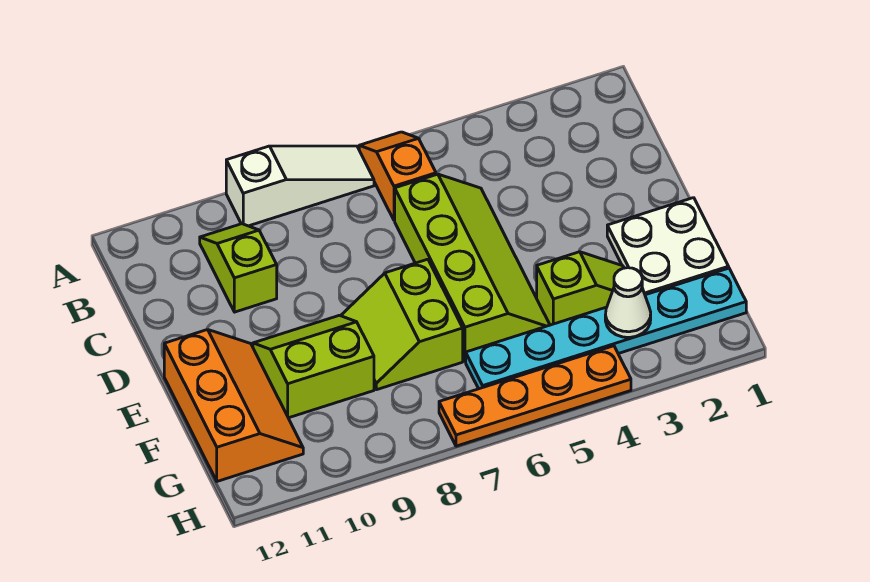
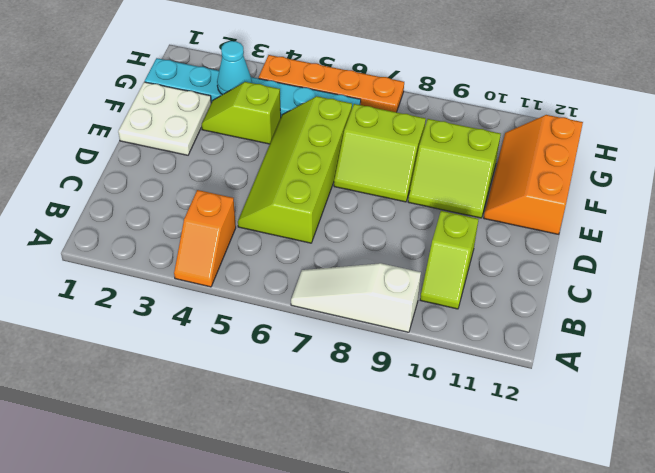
orange slope A6:B6 level 1 top B -> orange slope A4:B4 level 1 top B
lime slope E7:F8 level 1 top 7 -> lime slope E7:F8 level 1 top F
white cone G3 level 2 -> cyan cone G3 level 2

